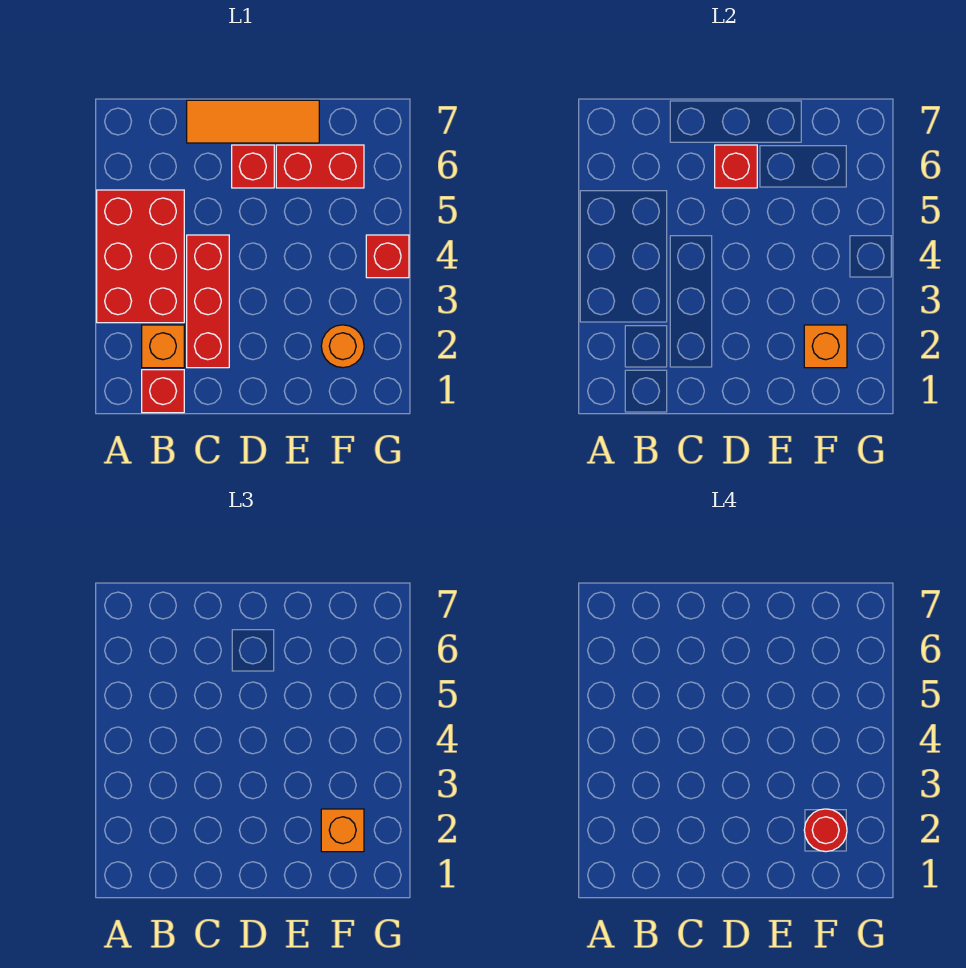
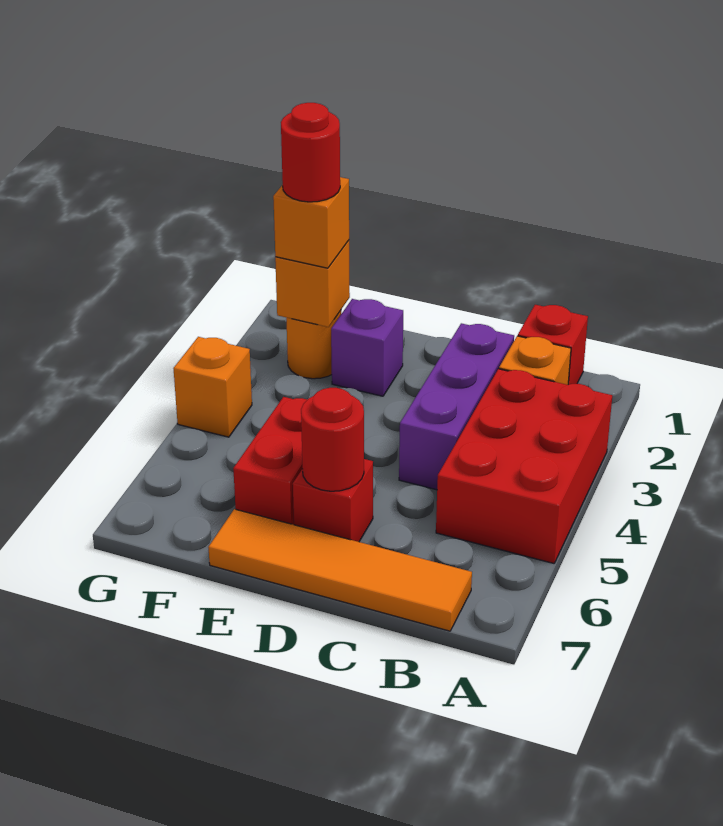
red brick C2:C4 level 1 -> purple brick C2:C4 level 1
orange tile C7:E7 level 1 -> orange tile B7:E7 level 1
red brick D6 level 2 -> red round brick D6 level 2
none -> purple brick E2 level 1
red brick E6:F6 level 1 -> red brick E5:E6 level 1
red brick G4 level 1 -> orange brick G4 level 1

